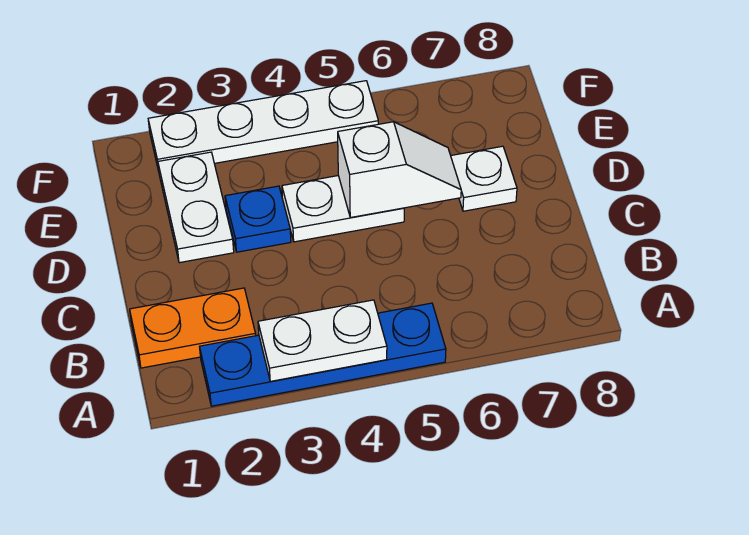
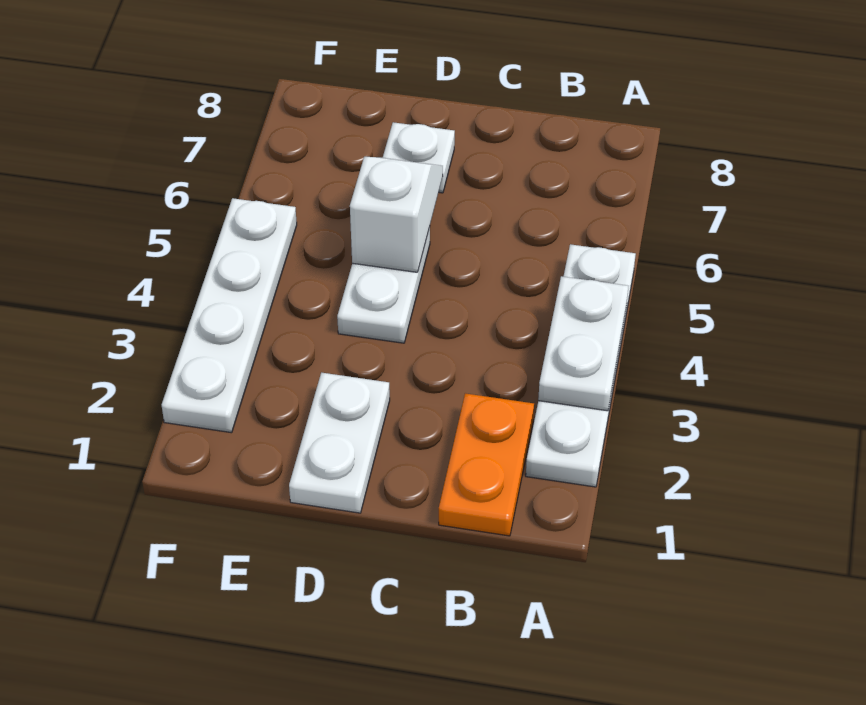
blue plate A2:A5 level 1 -> white plate A2:A5 level 1
white plate D2:E2 level 1 -> white plate D1:D2 level 1
blue plate D3 level 1 -> none

